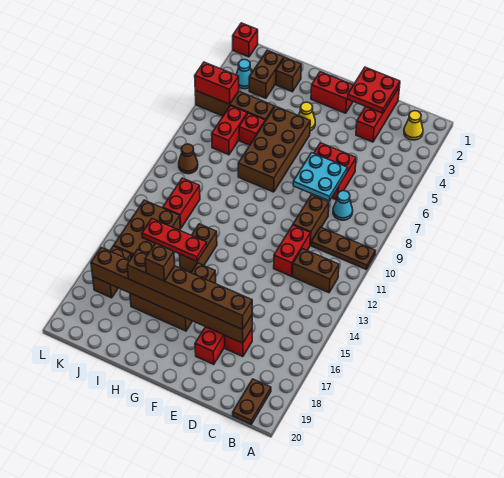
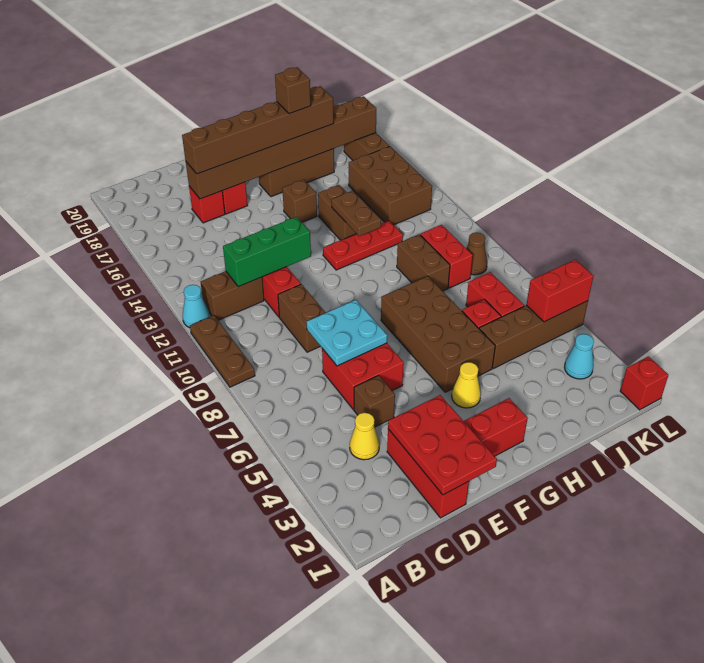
brown plate A10:C10 level 1 -> brown plate A9:A11 level 1
yellow cone B2 level 1 -> yellow cone C4 level 1
brown plate B19:B20 level 1 -> brown plate H12:H13 level 2
cyan cone C8 level 1 -> cyan cone A12 level 1
none -> green brick C12:E12 level 2
red plate D1:E2 level 2 -> red plate D1:E3 level 2
red plate H14:J14 level 2 -> red plate G12:I12 level 1
brown brick I2 level 1 -> brown brick D5 level 1
brown brick J2:J3 level 1 -> brown brick I9:I10 level 1
red brick J11:J12 level 1 -> red brick J9:J10 level 1

